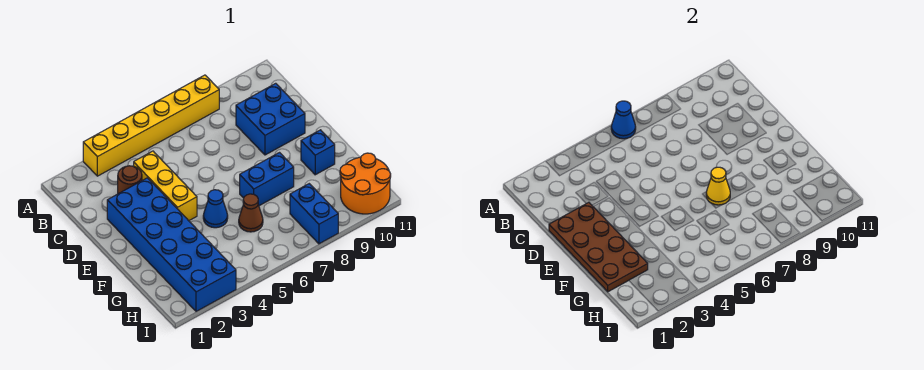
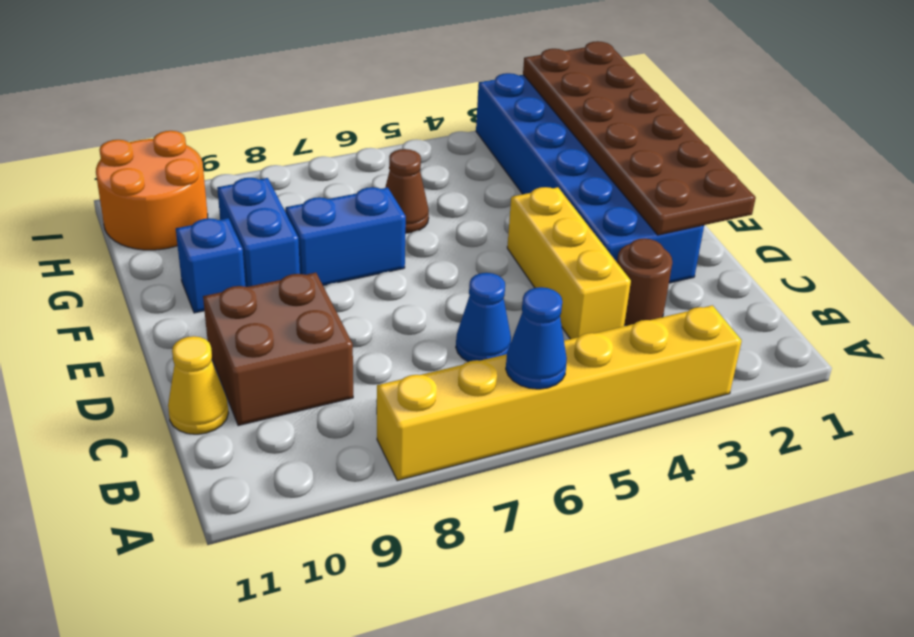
blue brick C9:D10 level 1 -> brown brick C9:D10 level 1
brown plate D1:G2 level 2 -> brown plate D1:I2 level 2
blue cone F5 level 1 -> blue cone C6 level 1
yellow cone F7 level 2 -> yellow cone C11 level 1
blue brick H8:I8 level 1 -> blue brick F9:G9 level 1

